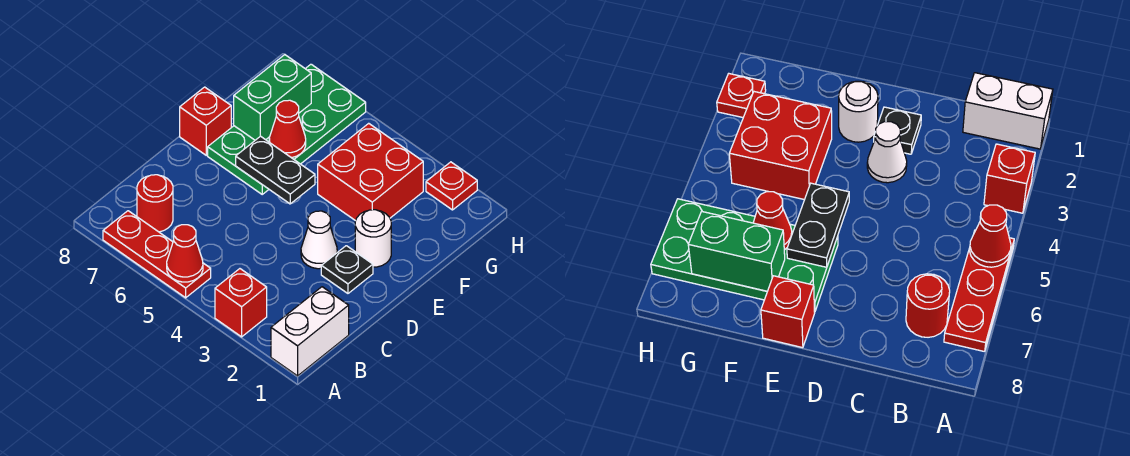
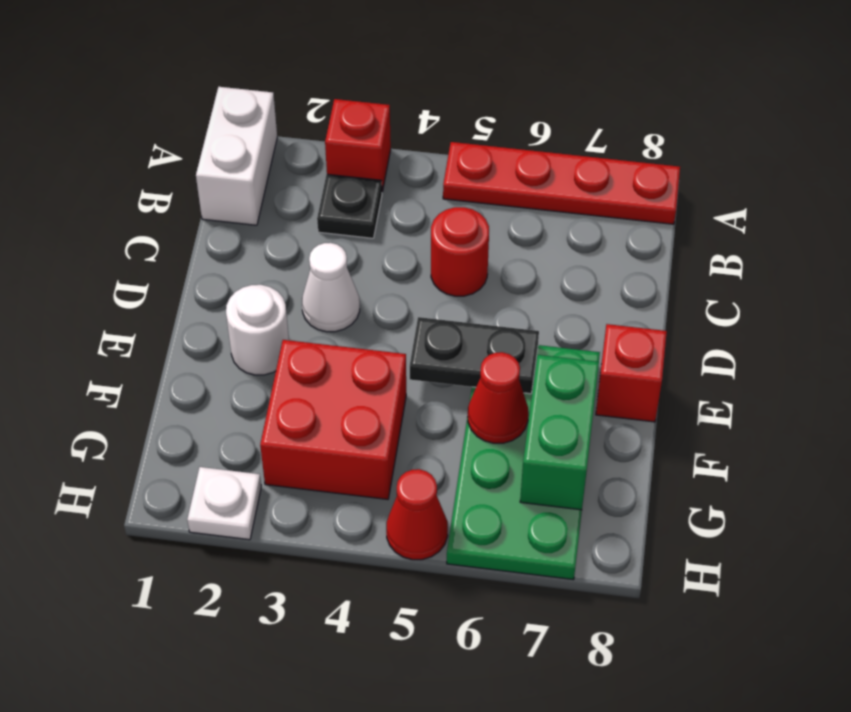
red plate A5:A7 level 1 -> red plate A5:A8 level 1
red cone A5 level 2 -> red cone H5 level 1
red round brick B7 level 1 -> red round brick C5 level 1
black plate D2 level 1 -> black plate B3 level 1
red plate H2 level 1 -> white plate H2 level 1

